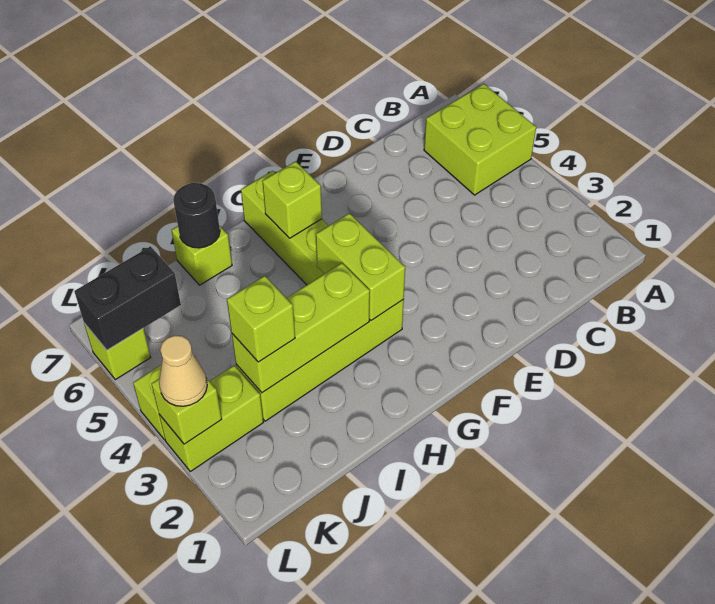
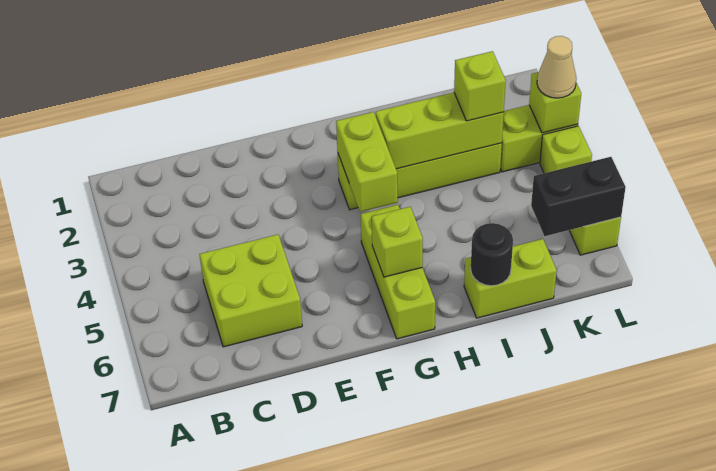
lime brick A5:B6 level 1 -> lime brick C5:D6 level 1
lime brick I7 level 1 -> lime brick I7:J7 level 1

